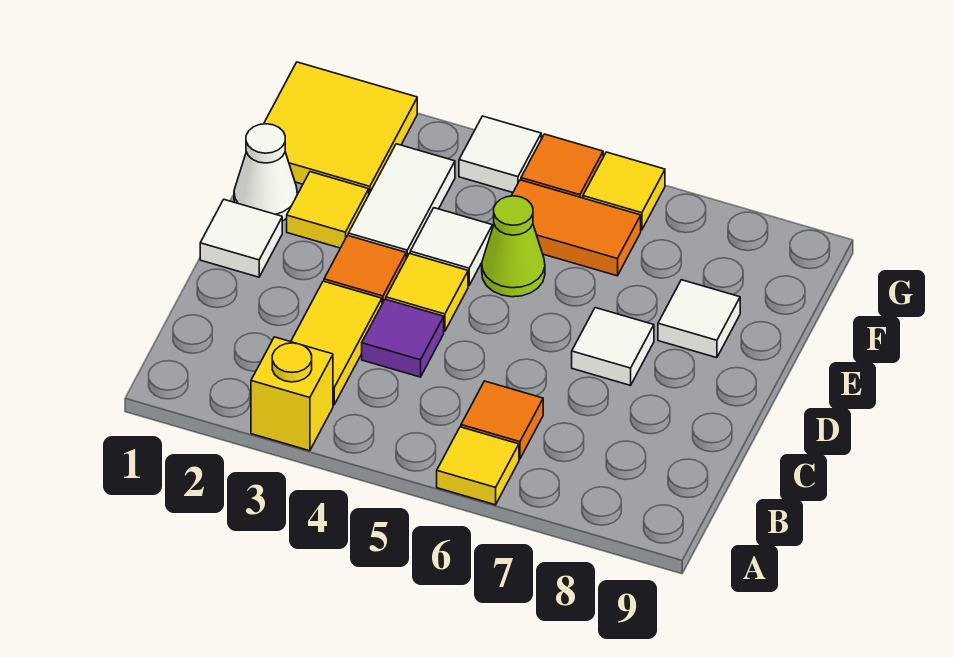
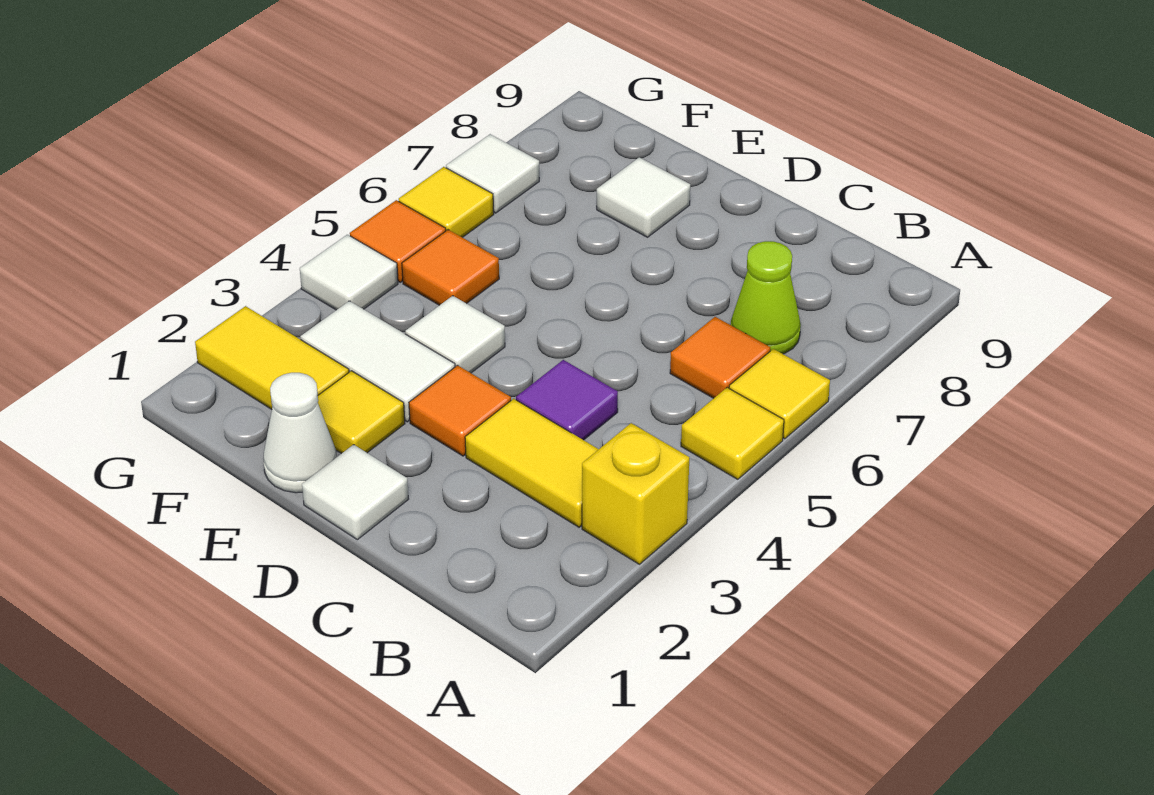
yellow tile D4 level 1 -> yellow tile A5 level 1
white tile D7 level 1 -> white tile G7 level 1
lime cone E5 level 1 -> lime cone B7 level 1
yellow tile F1:G2 level 1 -> yellow tile F2:G2 level 1
orange tile F5:F6 level 1 -> orange tile F5 level 1

